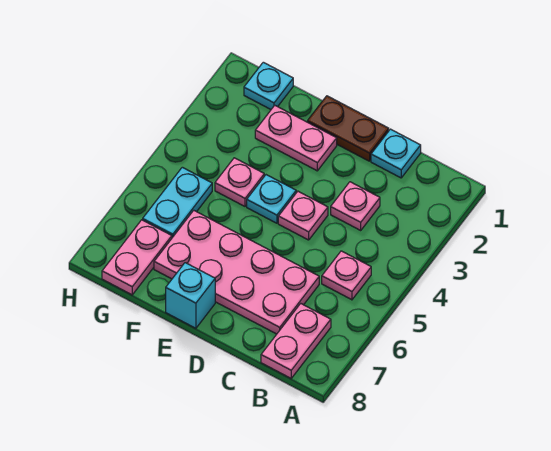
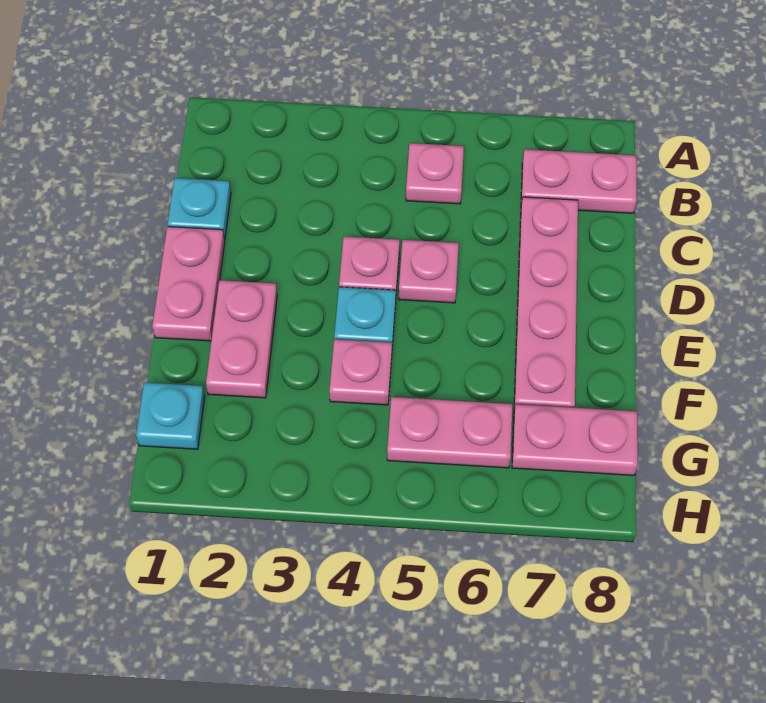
pink plate C3 level 1 -> pink plate D5 level 1
pink plate C6:F7 level 1 -> pink plate C7:F7 level 1
brown plate D1:E1 level 1 -> pink plate D1:E1 level 1
cyan brick E8 level 1 -> none
cyan plate G5:G6 level 1 -> pink plate G5:G6 level 1

